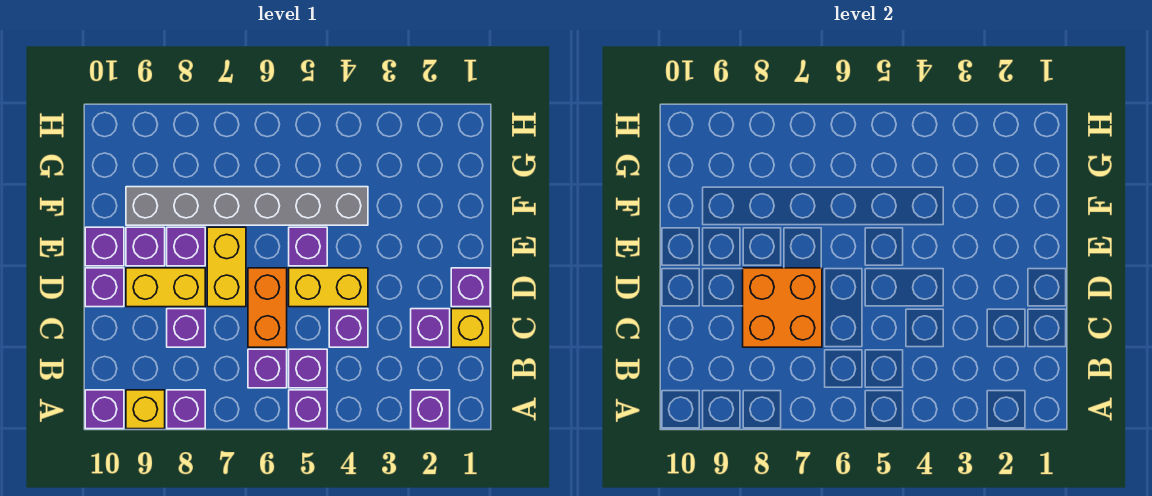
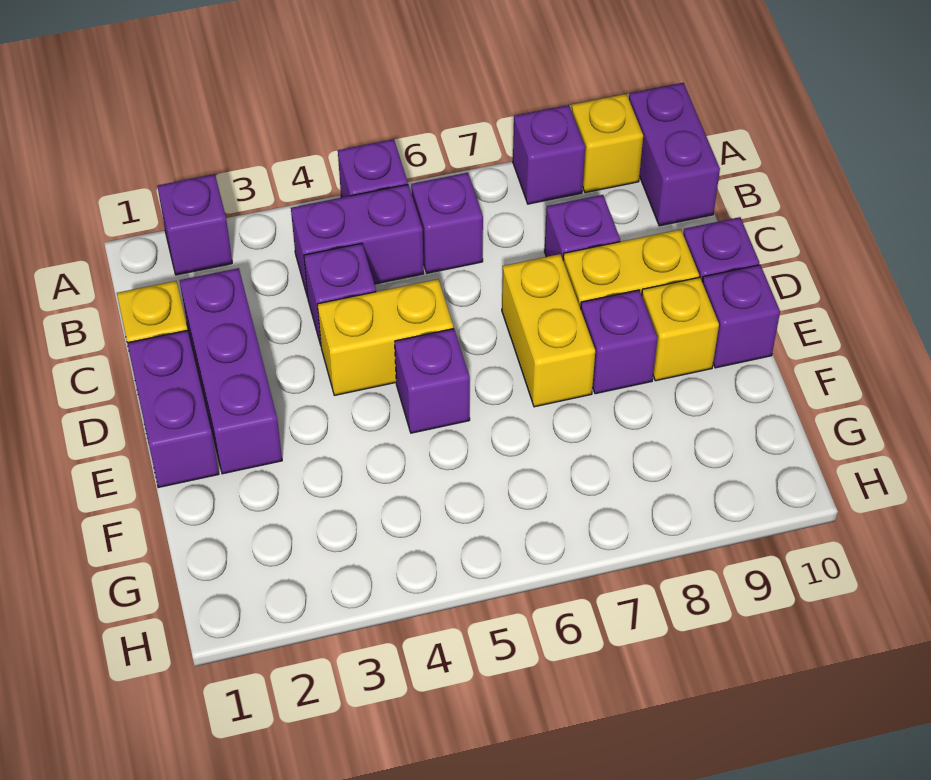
purple brick A10 level 1 -> purple brick A10:B10 level 1
purple brick B5 level 1 -> purple brick B4:B5 level 1
purple brick C2 level 1 -> purple brick C2:E2 level 1
orange brick C6:D6 level 1 -> none
orange brick C7:D8 level 2 -> none
purple brick D1 level 1 -> purple brick D1:E1 level 1
purple brick E9 level 1 -> yellow brick E9 level 1
grey brick F4:F9 level 1 -> none

